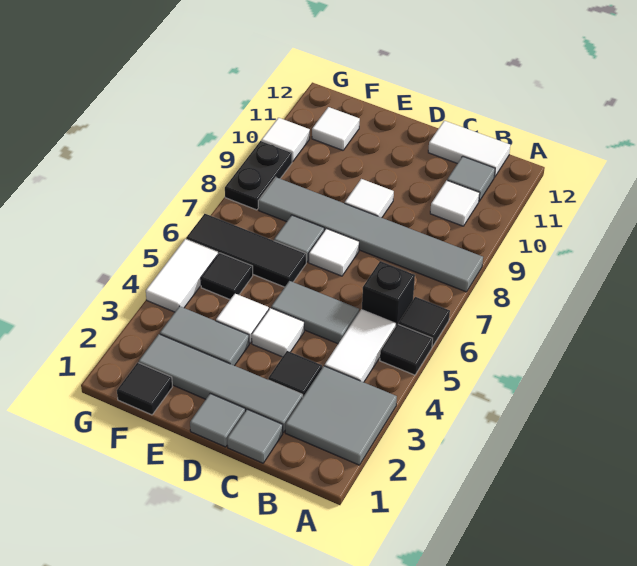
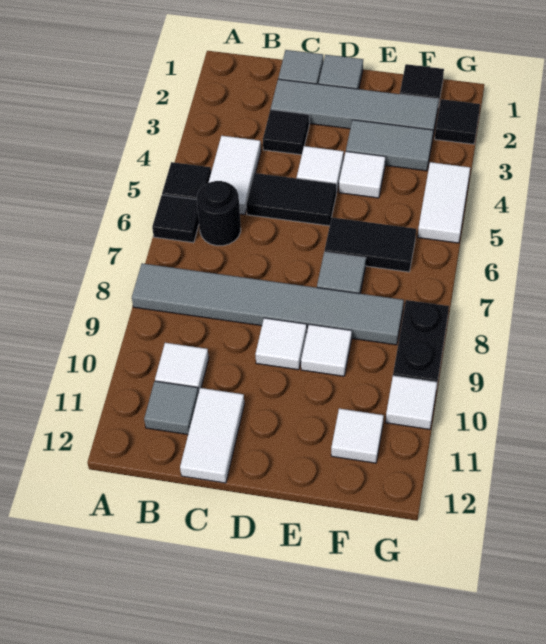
grey tile A2:B3 level 1 -> none
black brick B6 level 1 -> black round brick B6 level 1
white tile B12:C12 level 1 -> white tile C11:C12 level 1
grey tile C5:D5 level 1 -> black tile C5:D5 level 1
white tile D7 level 1 -> white tile E9 level 1
black tile E6:G6 level 1 -> black tile E6:F6 level 1
black tile F5 level 1 -> black tile G2 level 1

